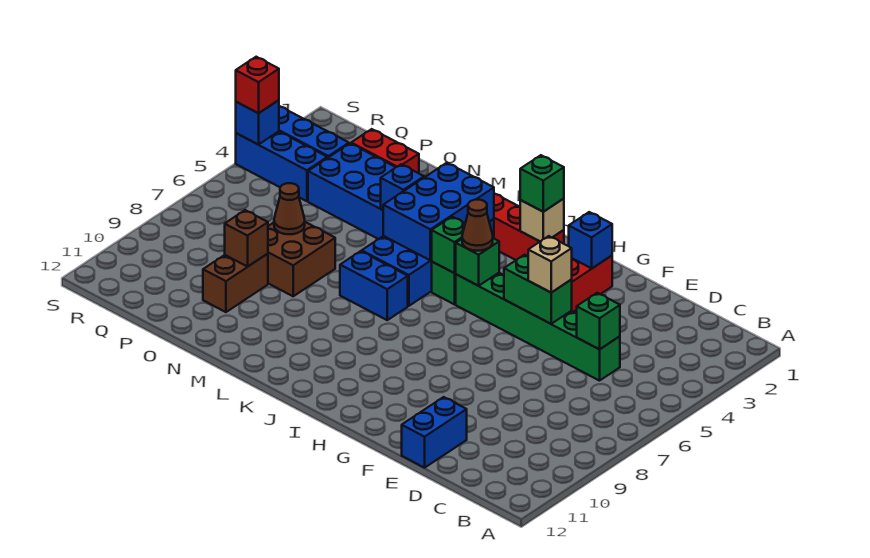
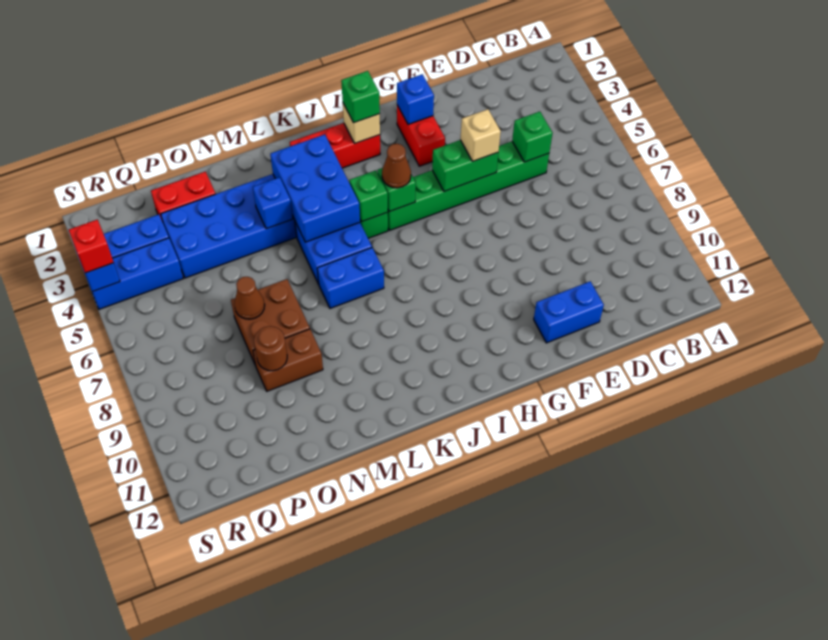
blue brick E11:E12 level 1 -> blue brick E11:F11 level 1
brown brick O9:O10 level 1 -> brown brick N9:O9 level 1
brown brick O9 level 2 -> brown round brick O9 level 2

